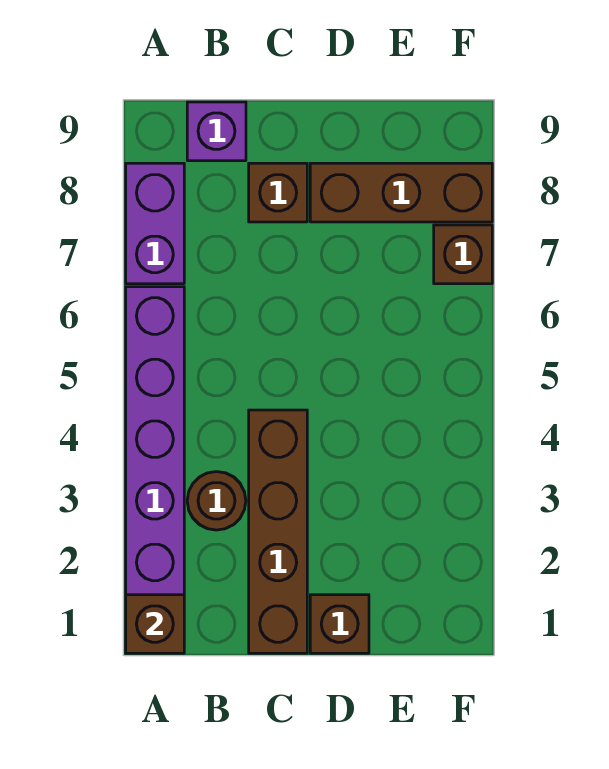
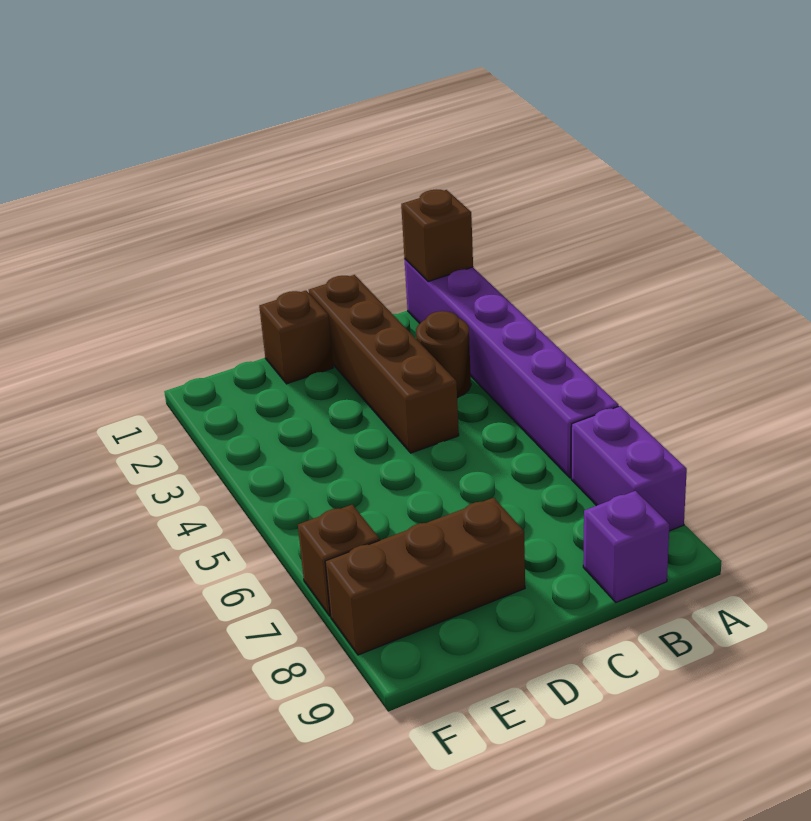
brown brick C8 level 1 -> none

